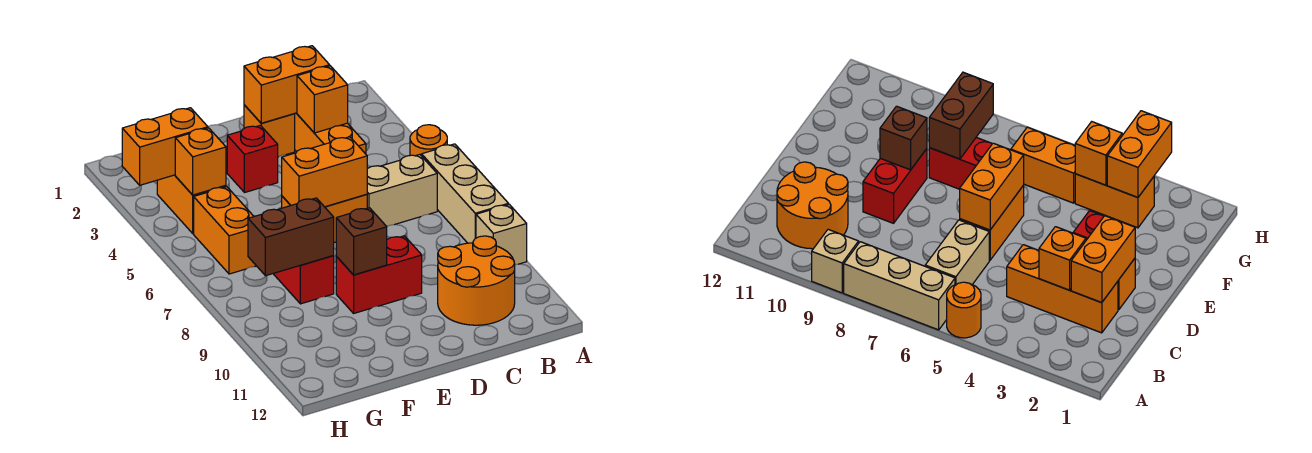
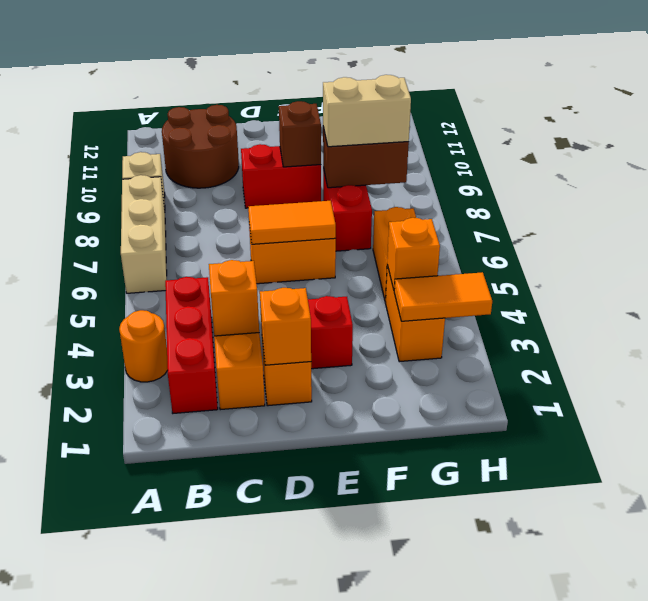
orange round brick A5 level 1 -> orange round brick A3 level 1
none -> red brick B2:B4 level 1
tan brick B6:C6 level 1 -> tan brick F8:G8 level 3
orange round brick B10:C11 level 1 -> brown round brick B10:C11 level 1
orange brick C2:D2 level 2 -> orange brick D2 level 2
orange brick D6:E6 level 2 -> orange tile D6:E6 level 2
orange brick G3:H3 level 2 -> orange tile G3:H3 level 2

